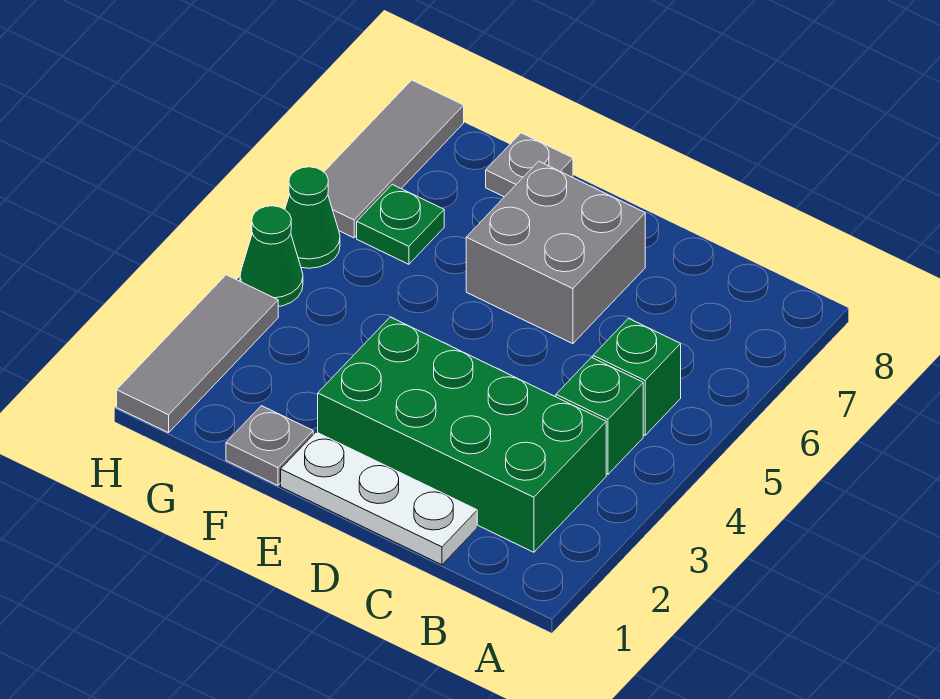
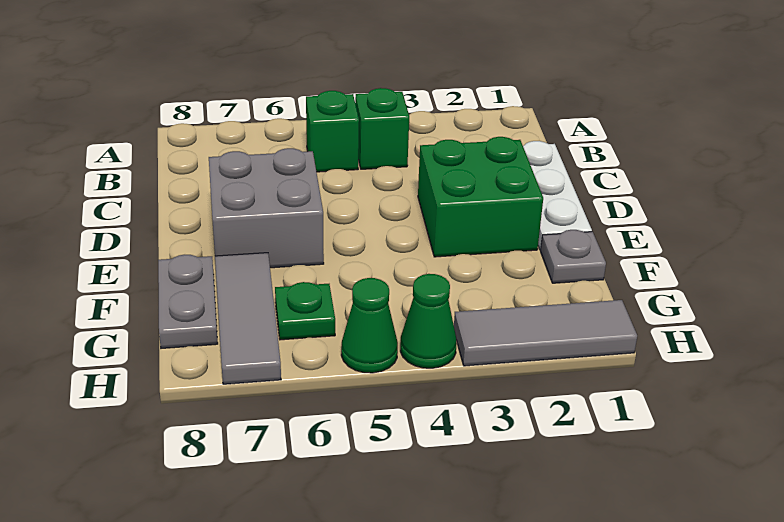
green brick B2:E3 level 1 -> green brick D2:E3 level 1
grey plate F8 level 1 -> grey plate F8:G8 level 1
grey tile H6:H8 level 1 -> grey tile F7:H7 level 1

